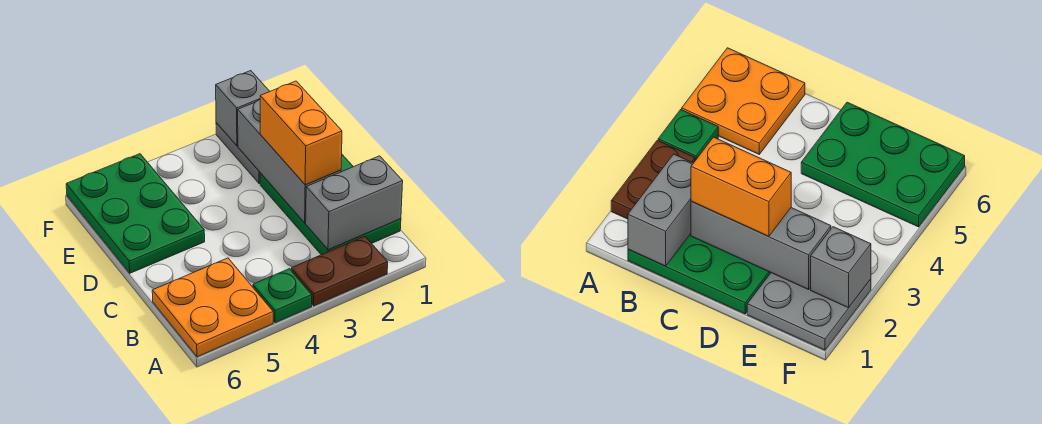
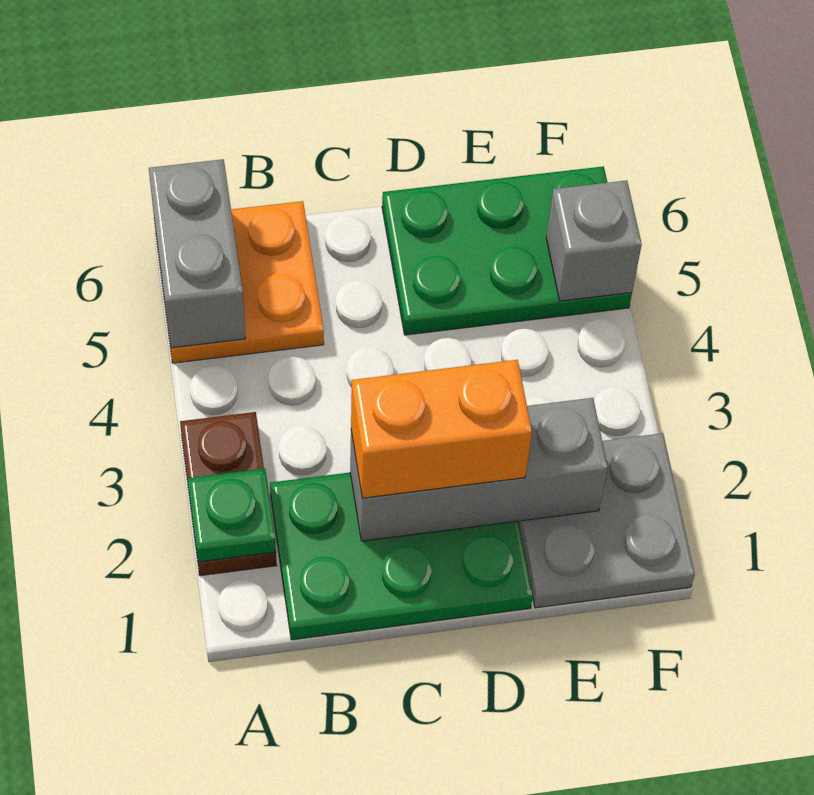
green plate A4 level 1 -> green plate A2 level 2
grey brick B1:B2 level 2 -> grey brick A5:A6 level 2
grey brick F2 level 2 -> grey brick F5 level 2

